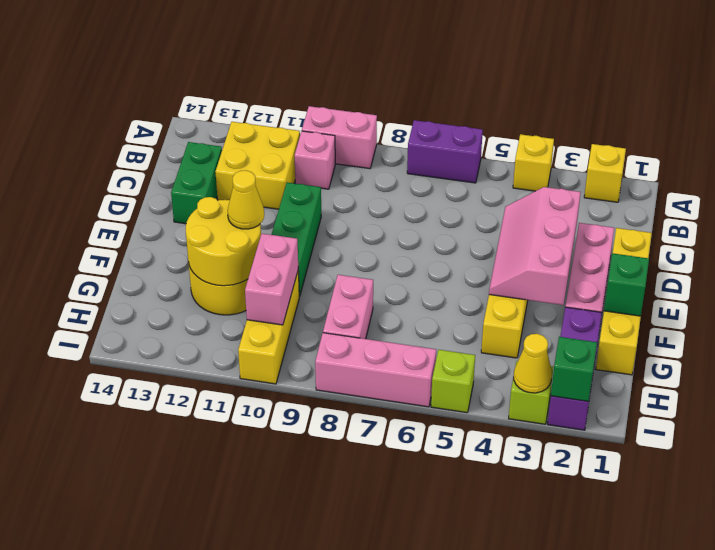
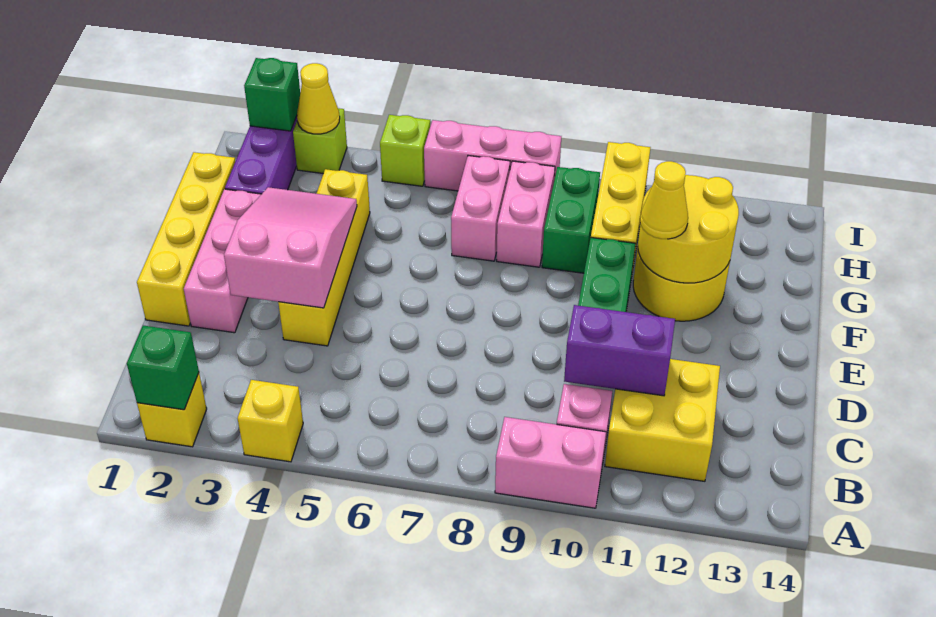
purple brick A6:A7 level 1 -> purple brick C10:C11 level 2
green brick C13:D13 level 1 -> green brick G9:H9 level 1
pink slope D3:F4 level 2 top 3 -> pink slope D3:F4 level 2 top D
green brick F1 level 2 -> green brick A2 level 2
pink brick G10:H10 level 2 -> pink brick G7:H7 level 1

